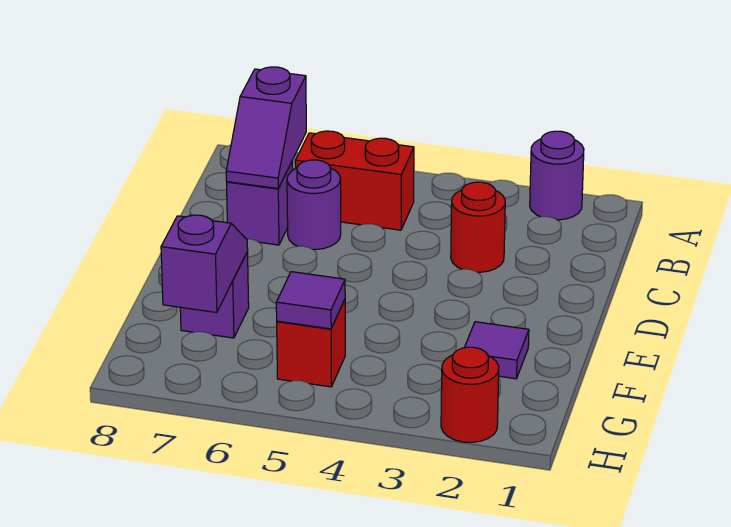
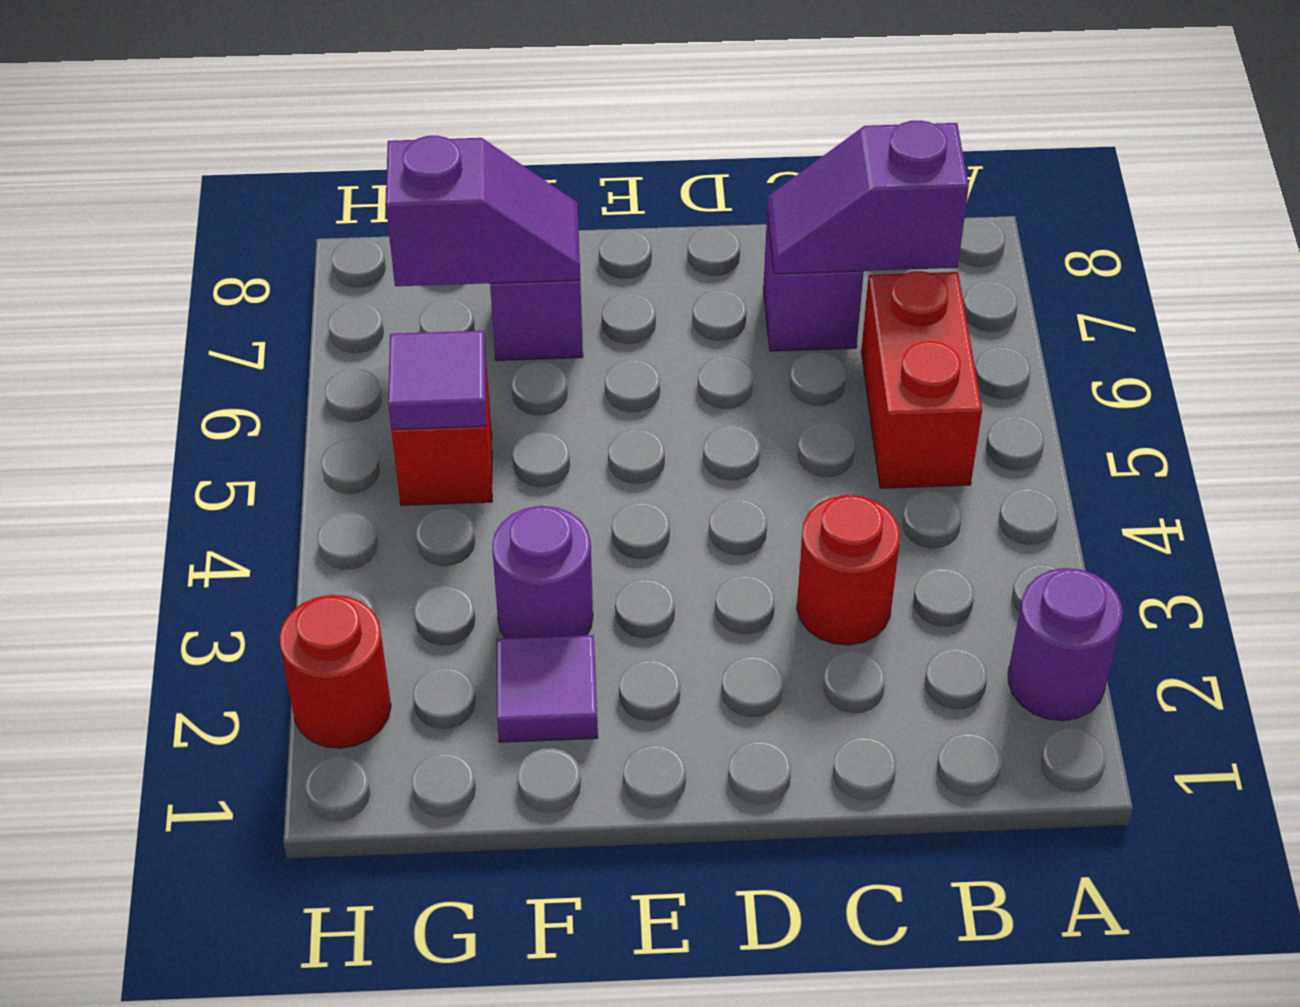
purple round brick C6 level 1 -> purple round brick F3 level 1

